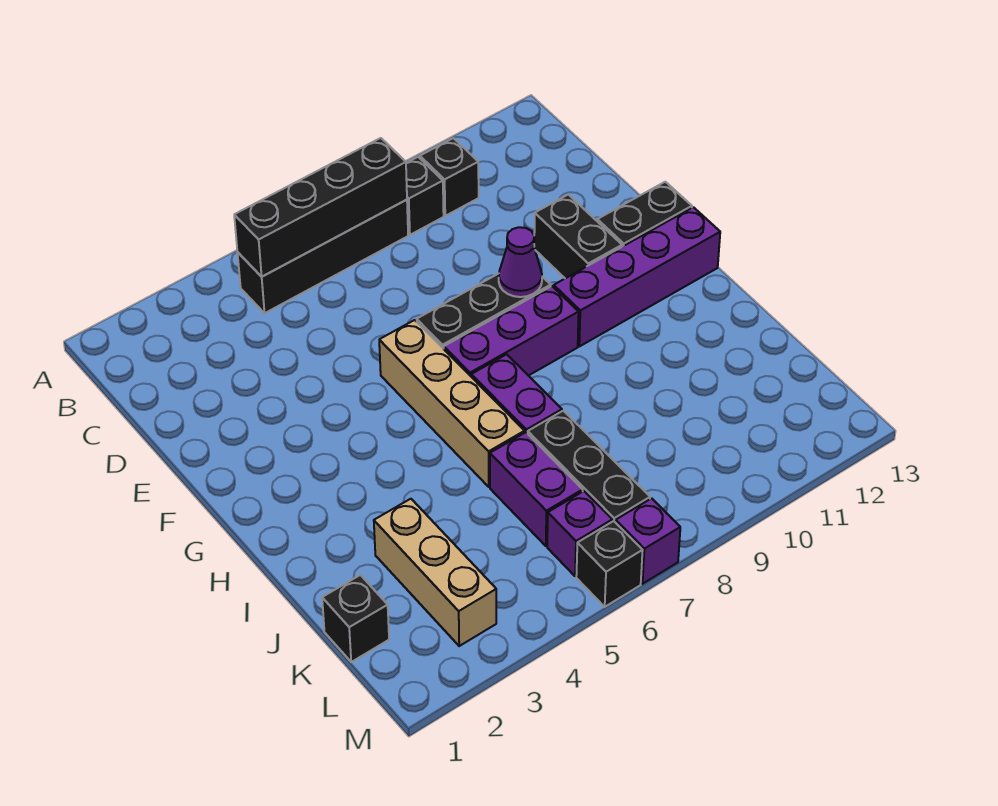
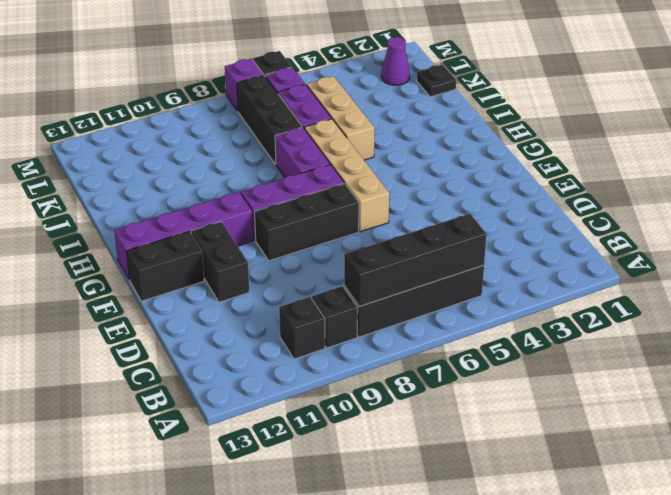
purple cone F9 level 2 -> purple cone L2 level 1
tan brick J3:L3 level 1 -> tan brick I5:K5 level 1
black brick K1 level 1 -> black plate K1 level 1

